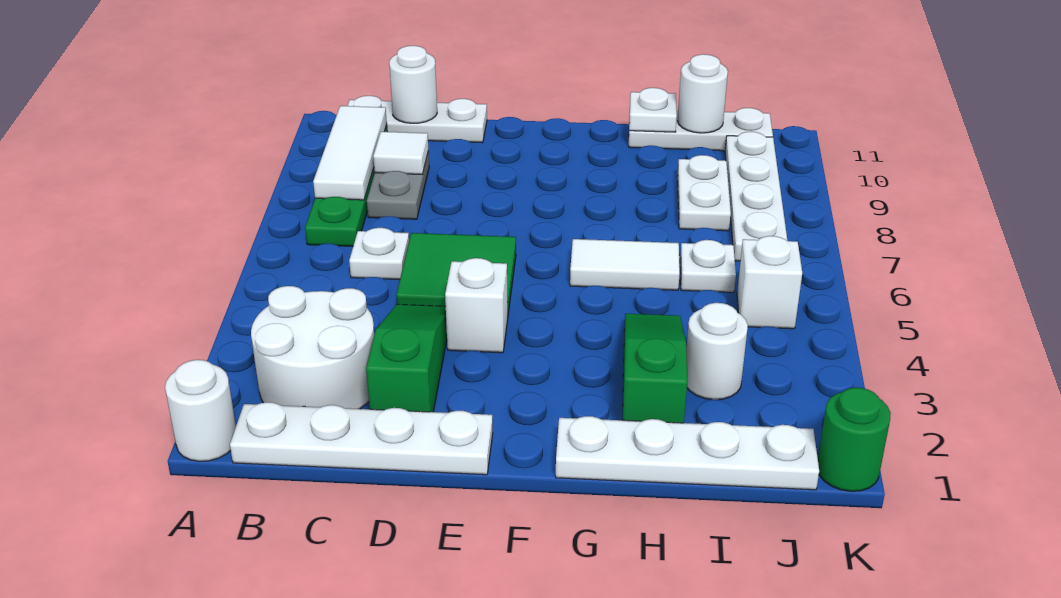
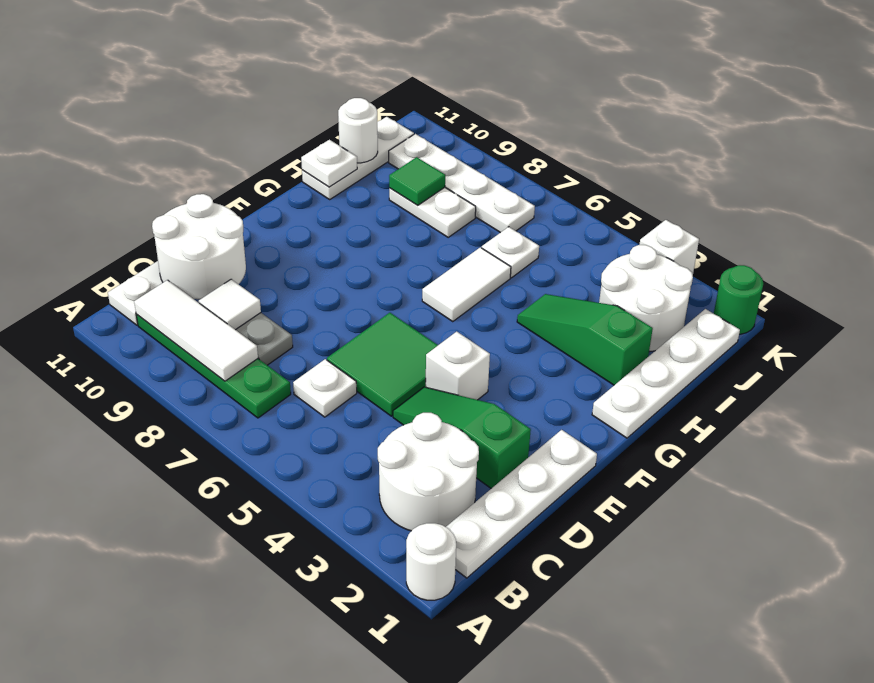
white round brick C11 level 2 -> white round brick C10:D11 level 2
white round brick I3 level 1 -> white round brick I2:J3 level 1
none -> green tile I9 level 2
white brick J5 level 1 -> white brick K3 level 1

